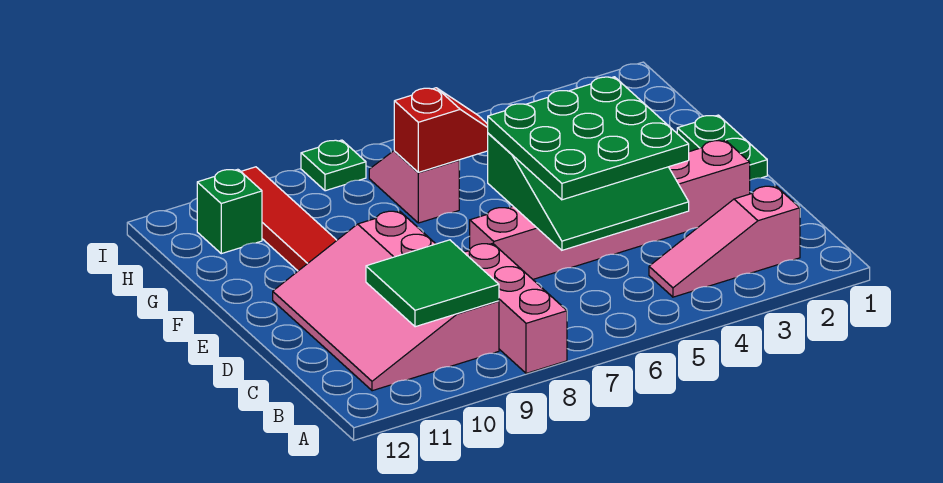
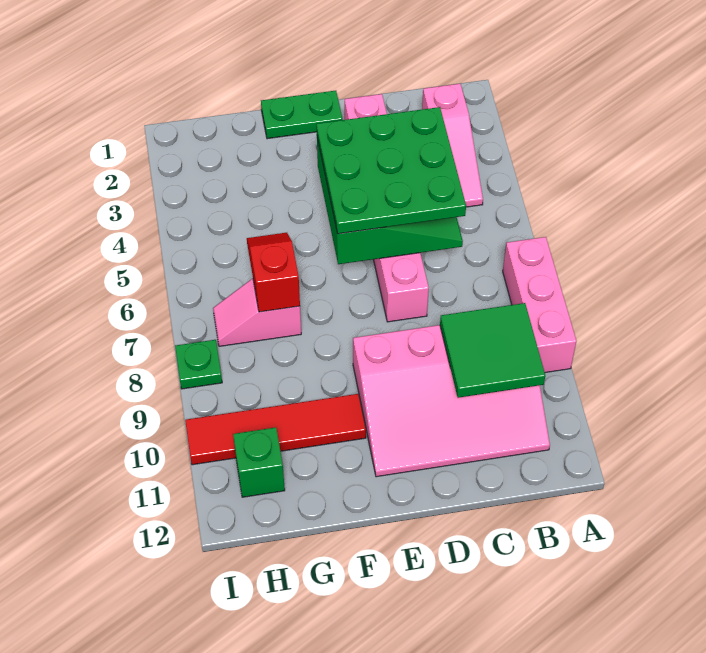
pink brick A8:C8 level 1 -> pink brick A7:A9 level 1

